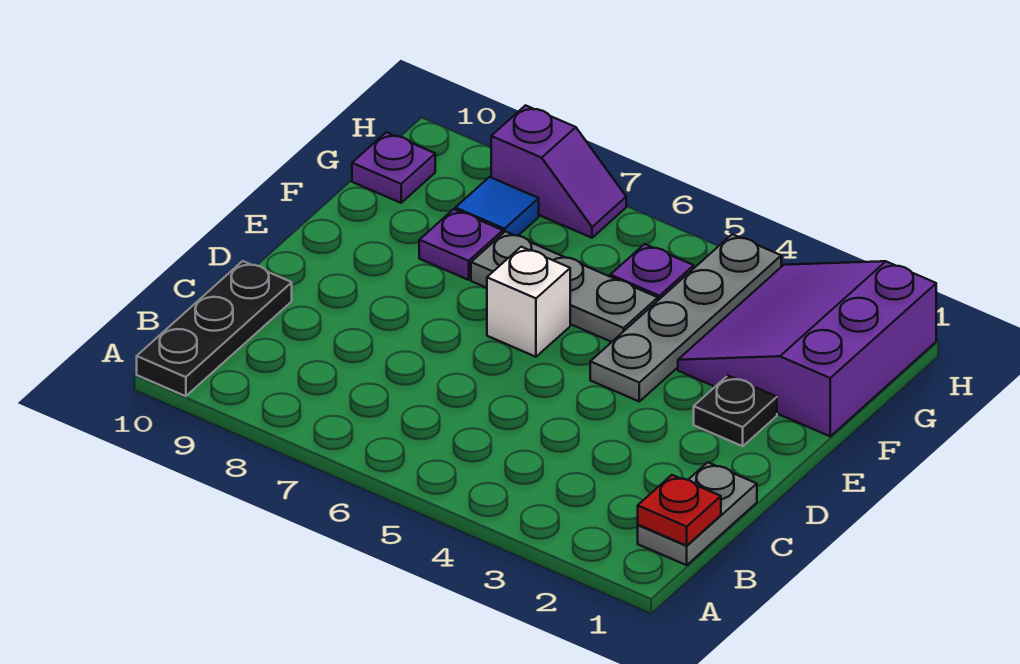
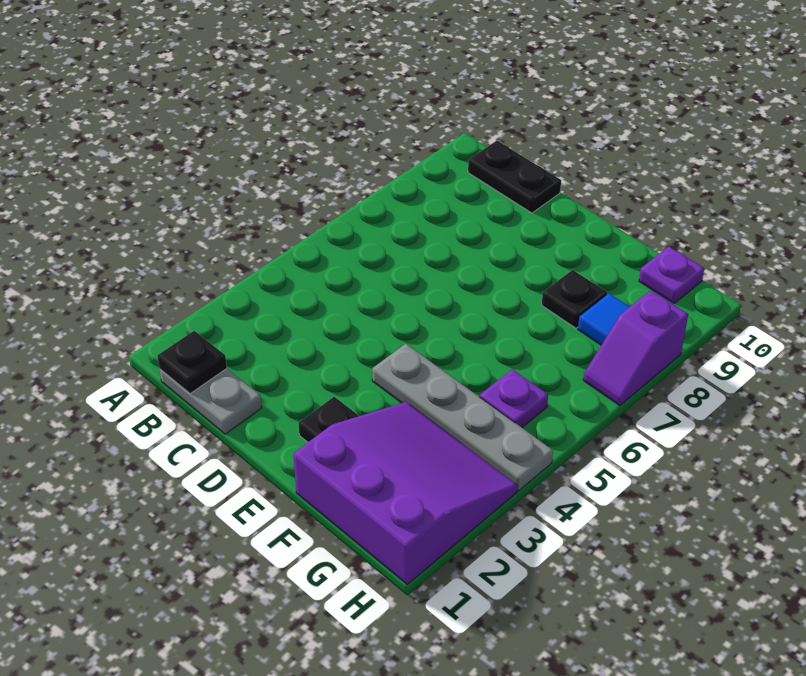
black plate A10:C10 level 1 -> black plate B10:C10 level 1
red plate B1 level 2 -> black plate B1 level 2
white brick E6 level 1 -> none
grey plate F5:F7 level 1 -> none
purple plate F8 level 1 -> black plate F8 level 1

